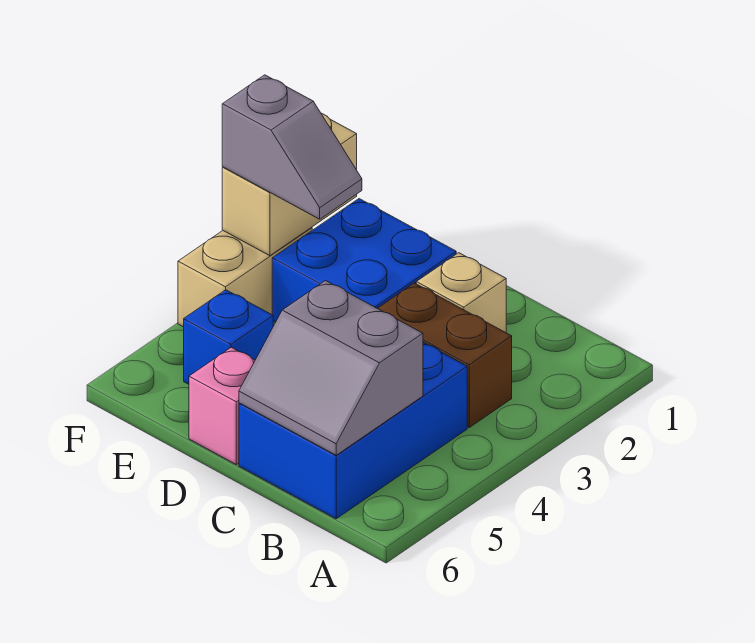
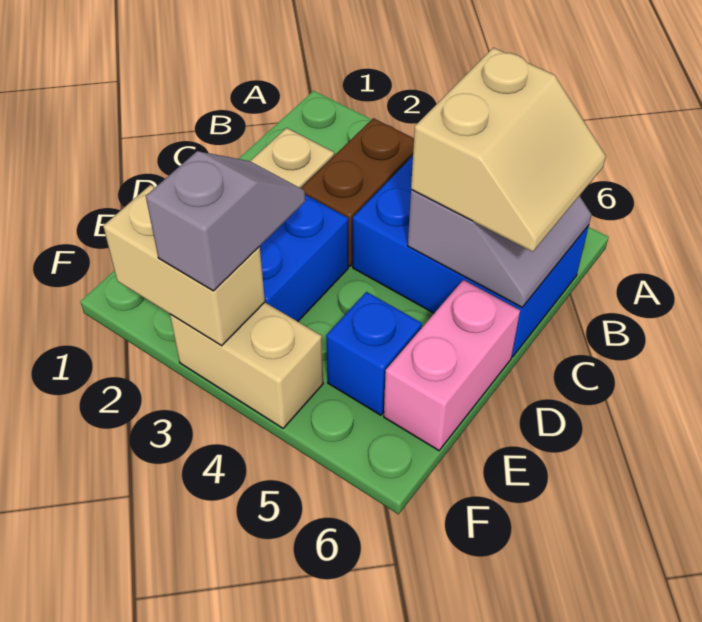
none -> tan slope B5:C6 level 3 top 5
pink brick D6 level 1 -> pink brick D6:E6 level 1

